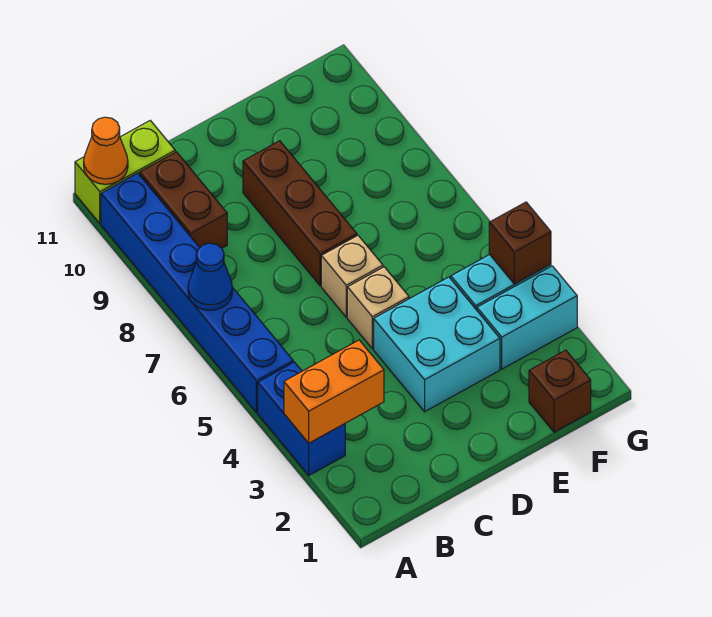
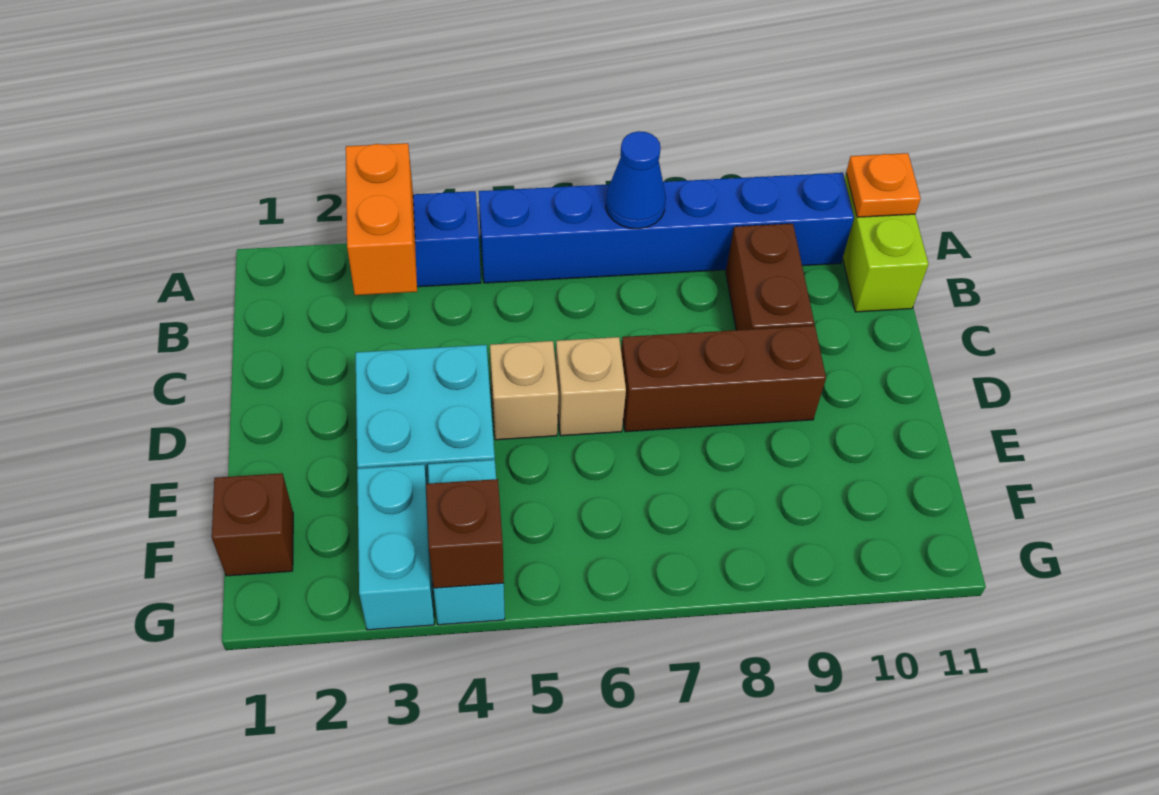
orange cone A11 level 2 -> orange plate A11 level 2
brown brick B9:B10 level 1 -> brown brick B9:C9 level 1

